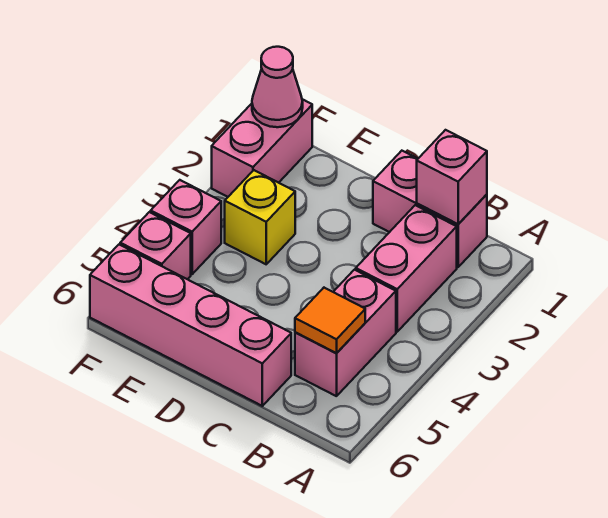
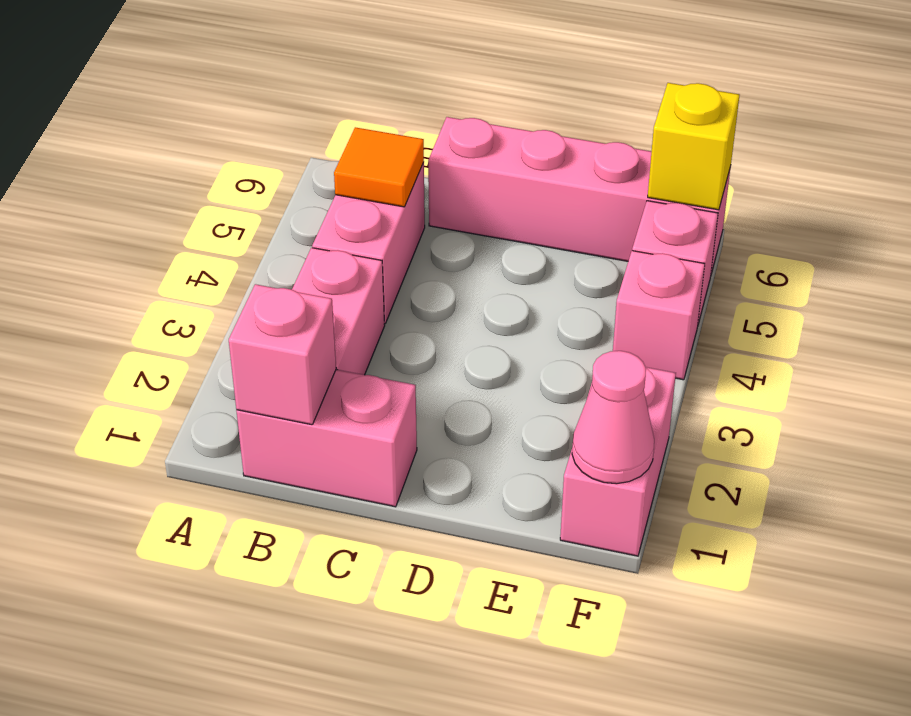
yellow brick E3 level 1 -> yellow brick F6 level 2

